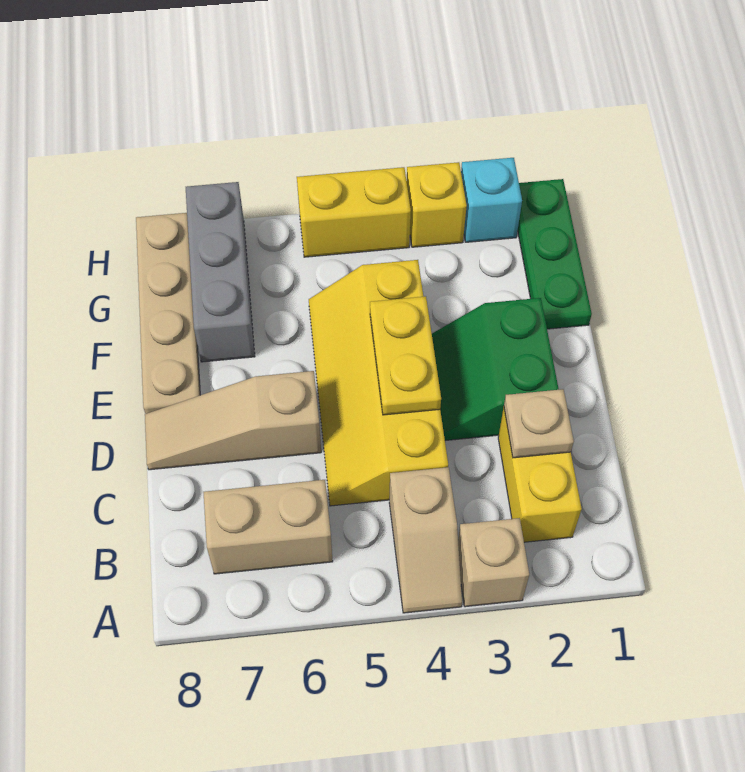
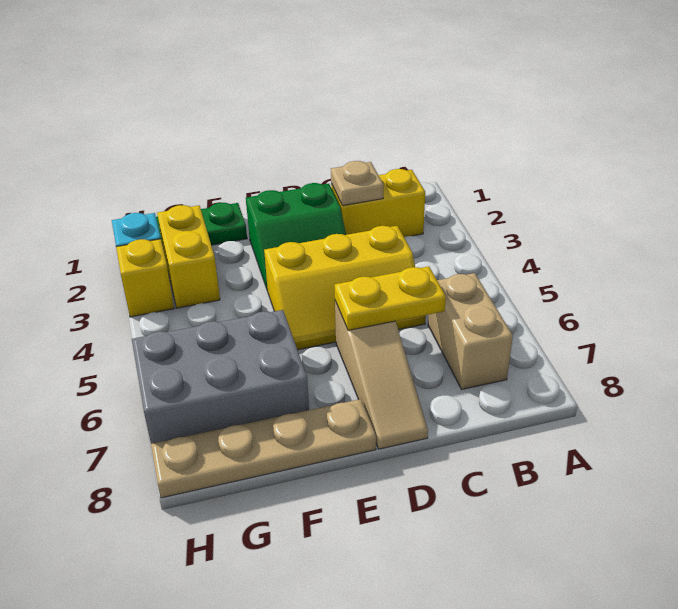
tan brick A3 level 1 -> none
tan slope A4:B4 level 1 top B -> none
yellow slope C4:F5 level 1 top 4 -> yellow slope C4:E5 level 1 top 4
yellow plate D4:E4 level 2 -> yellow plate C6:D6 level 2
grey brick F7:H7 level 1 -> grey brick F6:H7 level 1
yellow brick H4:H5 level 1 -> yellow brick G2:G3 level 1

